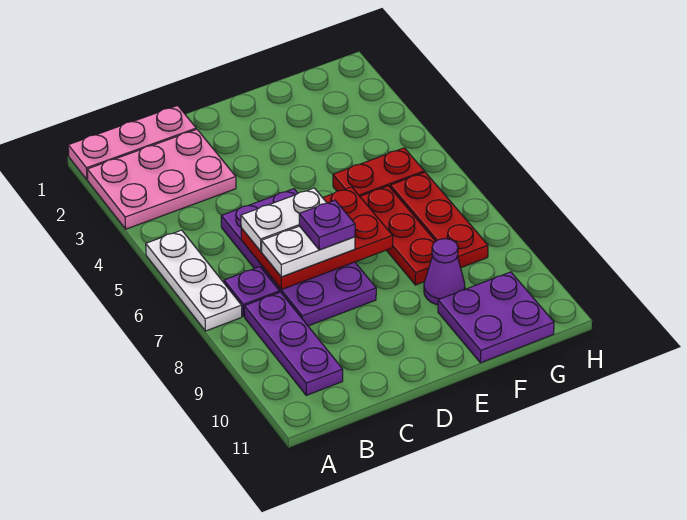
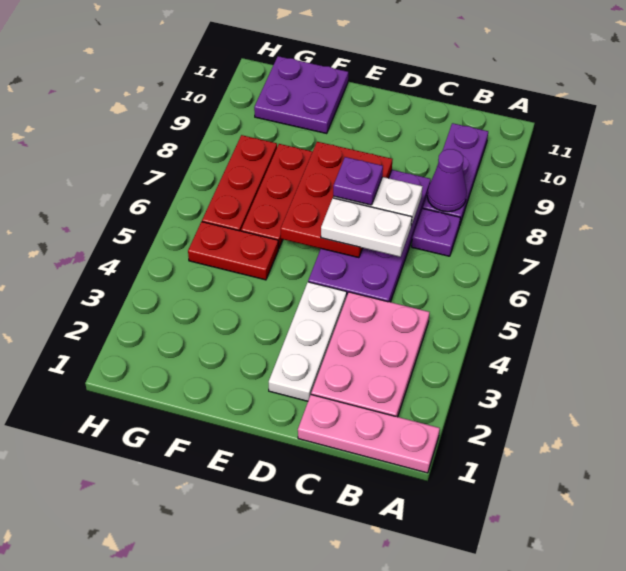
pink plate A2:C3 level 1 -> pink plate B2:C4 level 1
white plate A5:A7 level 1 -> white plate D2:D4 level 1
red plate C6:E7 level 2 -> red plate D6:E8 level 2
purple cone F9 level 1 -> purple cone B8 level 2

